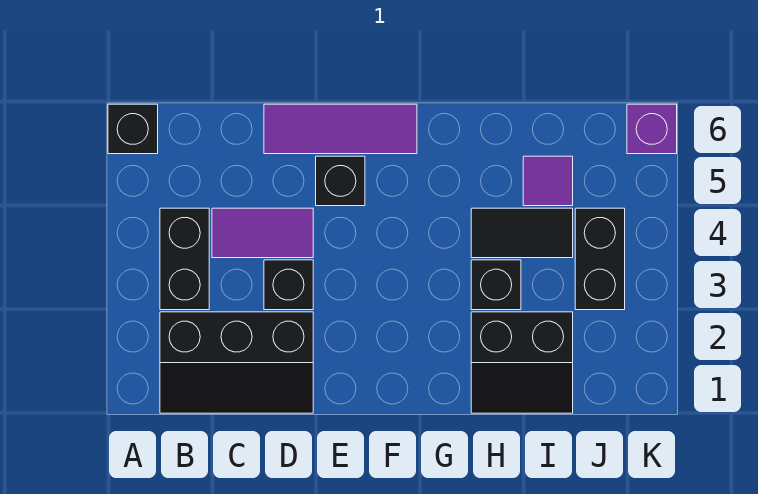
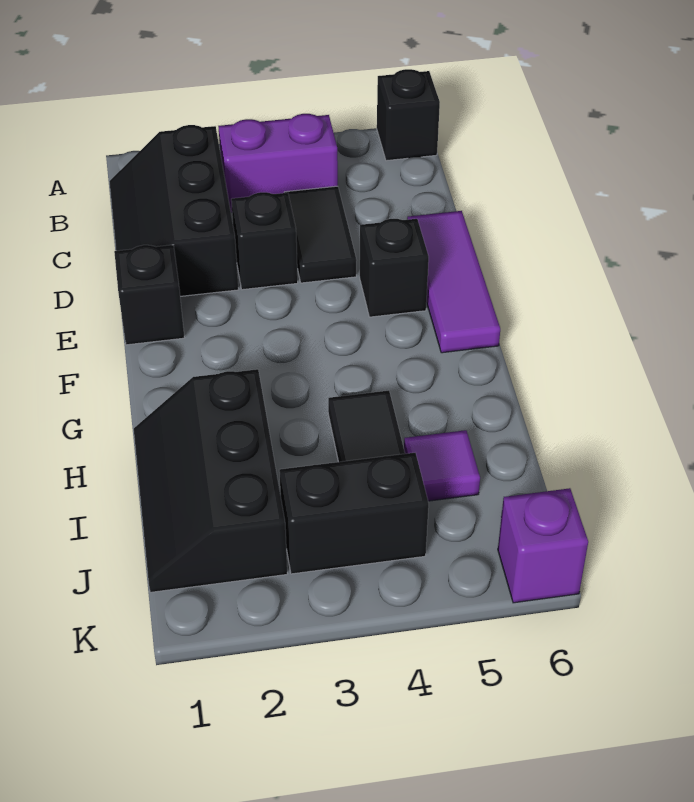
black brick B3:B4 level 1 -> purple brick B3:B4 level 1
purple tile C4:D4 level 1 -> black tile C4:D4 level 1
black slope H1:I2 level 1 top 2 -> black slope H1:J2 level 1 top 2
black brick H3 level 1 -> black brick E1 level 1

